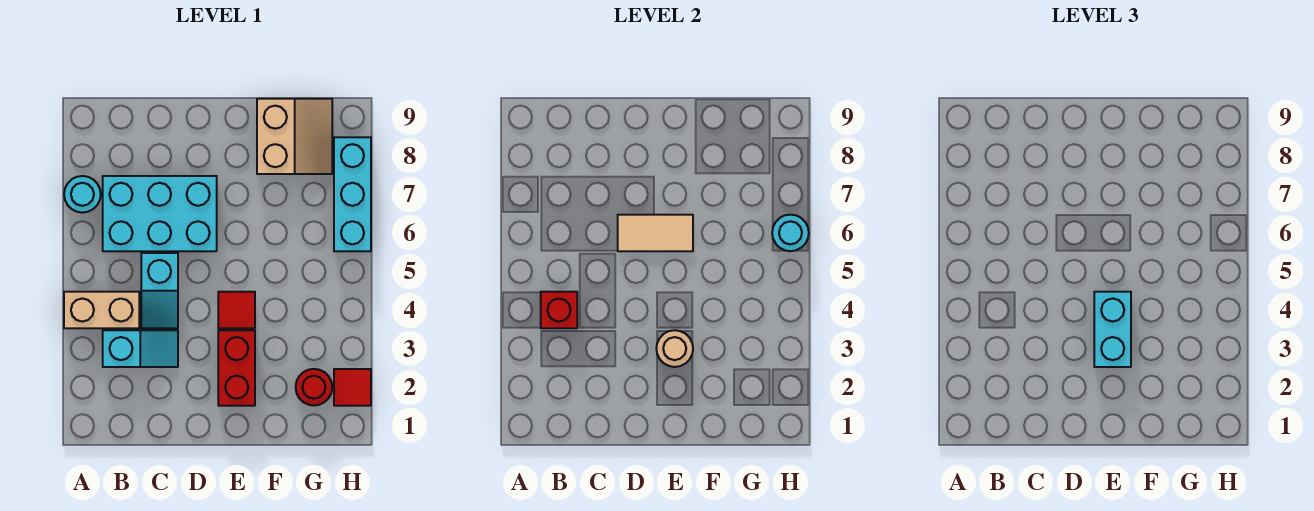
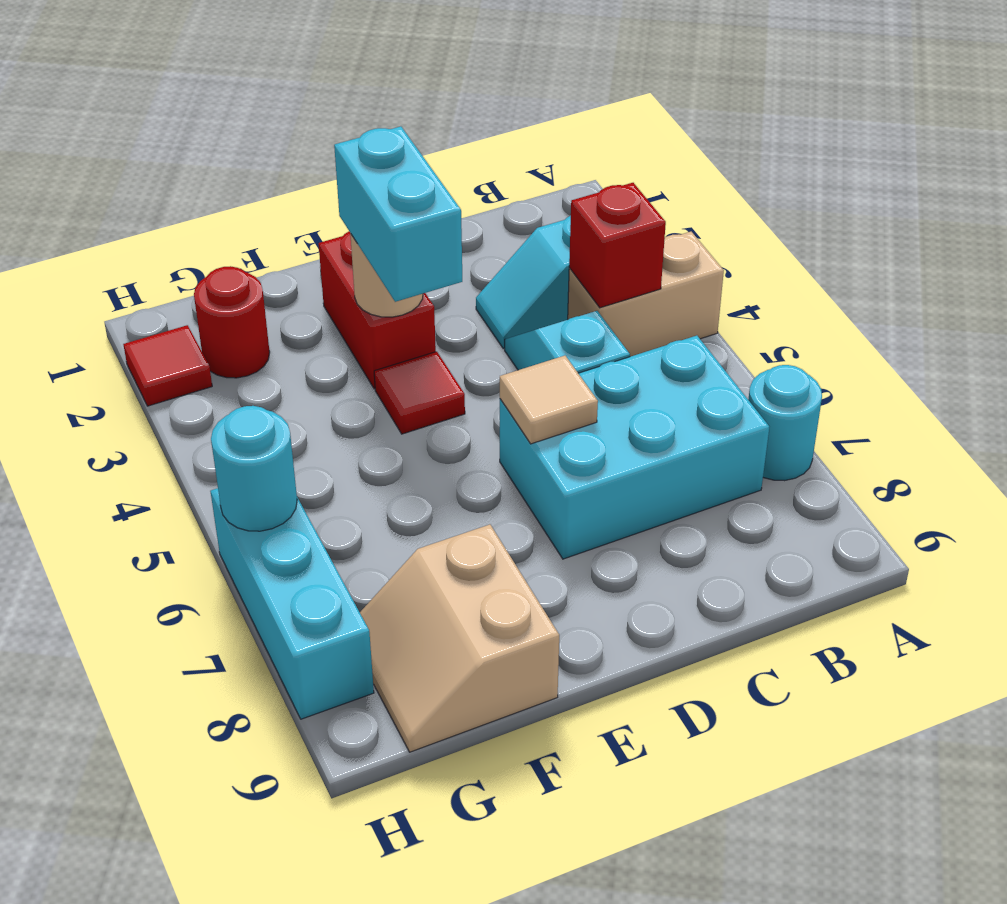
tan tile D6:E6 level 2 -> tan tile D6 level 2

